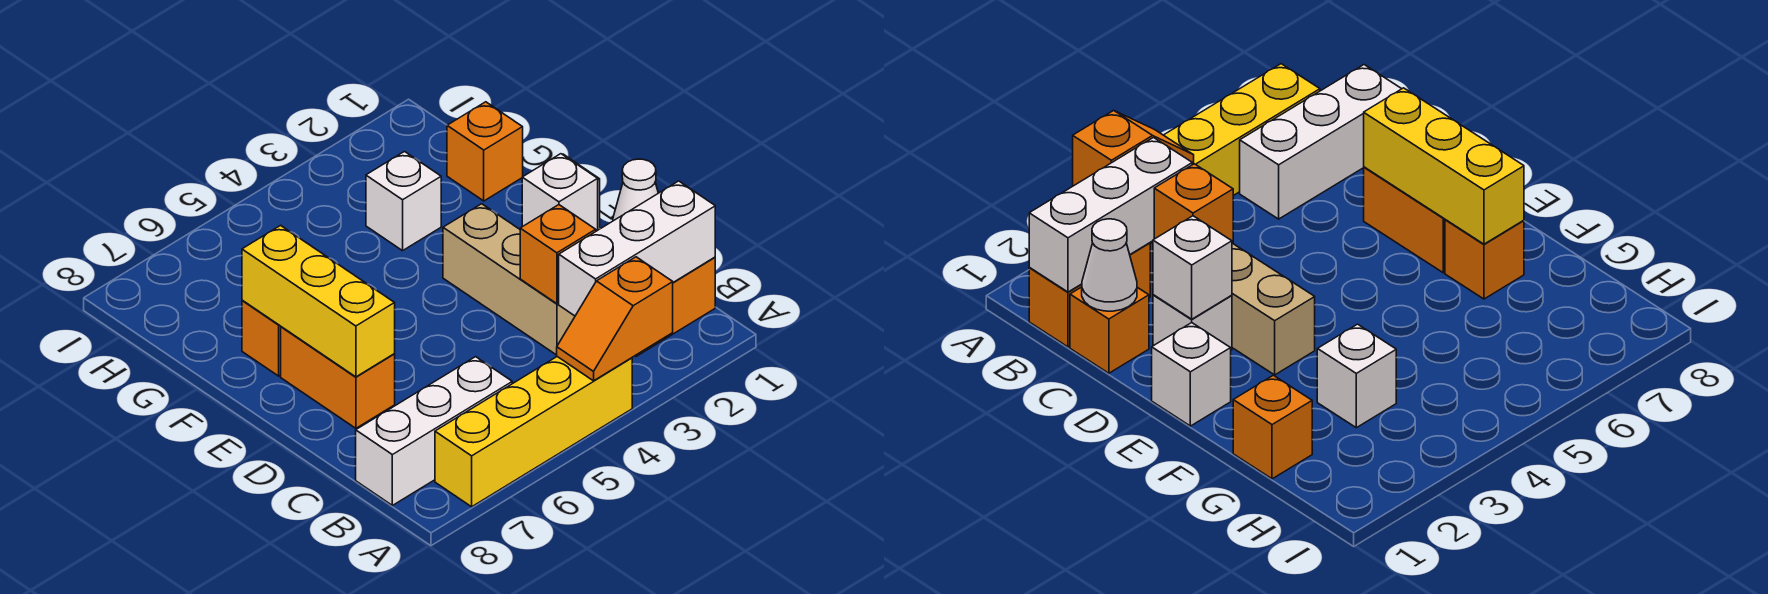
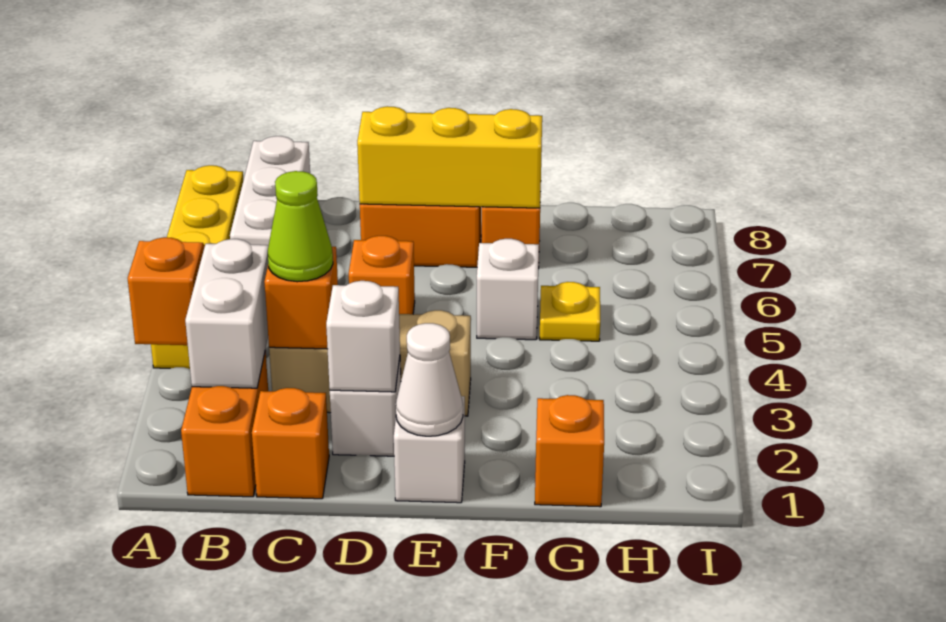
white brick B1:B3 level 2 -> white brick B2:B3 level 2
white cone C1 level 2 -> white cone E1 level 2
none -> lime cone C3 level 3
none -> orange brick D5 level 1
white brick G3 level 1 -> white brick F5 level 1
none -> yellow plate G5 level 1

